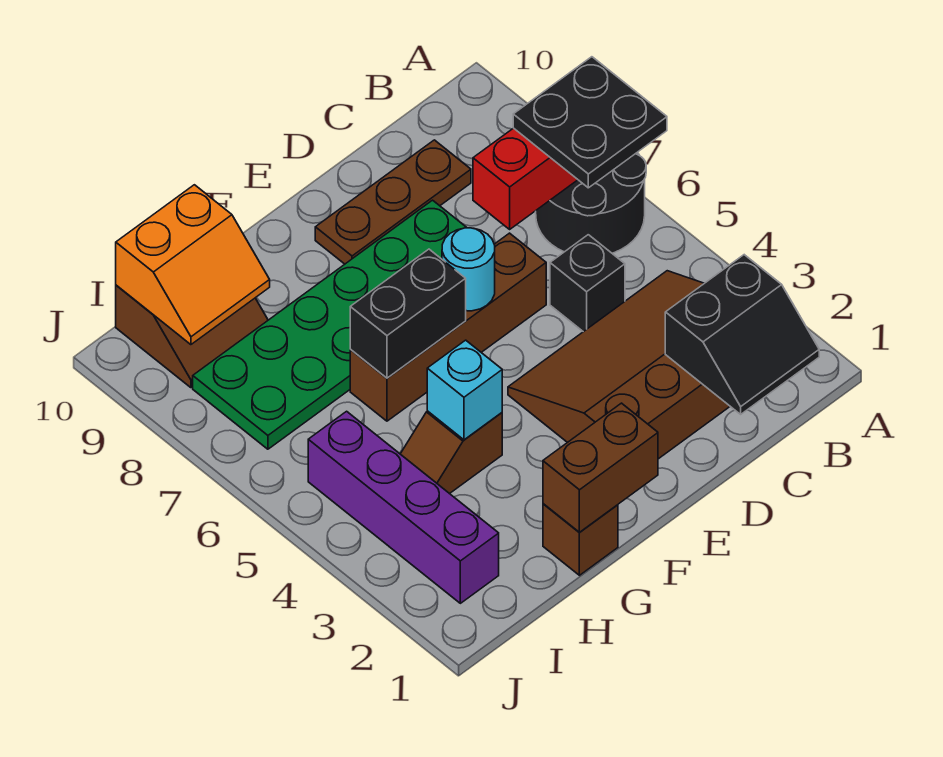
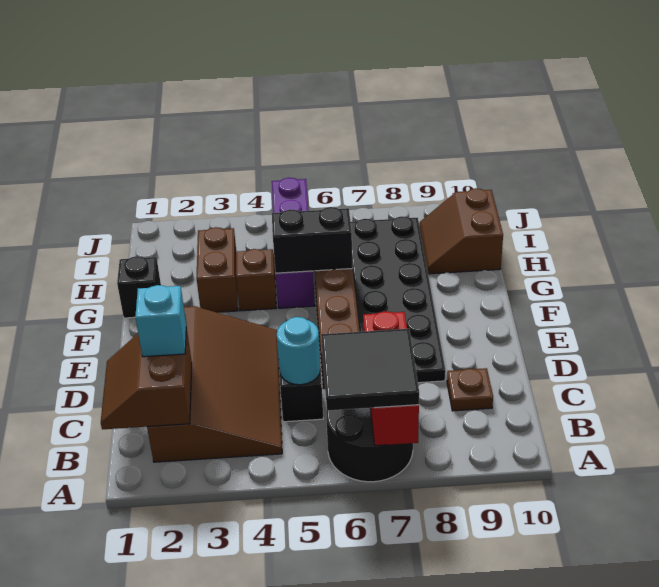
black plate A6:B7 level 3 -> black tile A6:B7 level 3
black slope B1:C2 level 2 top 2 -> brown slope B1:C2 level 2 top 2
brown plate C9:E9 level 1 -> brown plate C9 level 1
green plate D7:I8 level 1 -> black plate D7:I8 level 1
cyan round brick E6 level 2 -> cyan round brick C5 level 2
brown brick F1:G1 level 2 -> brown brick G3:H3 level 1
black brick F6:G6 level 2 -> black brick G5:G6 level 2
brown brick G1 level 1 -> black brick G1 level 1
cyan brick G4 level 2 -> cyan brick C2 level 3
orange slope H9:I10 level 2 top 10 -> none
purple brick I2:I5 level 1 -> purple brick G5:J5 level 1

